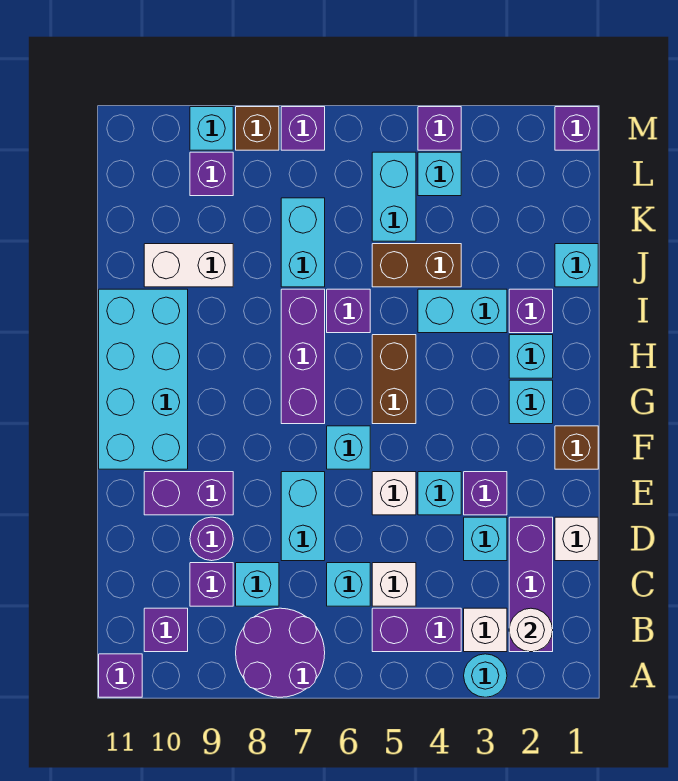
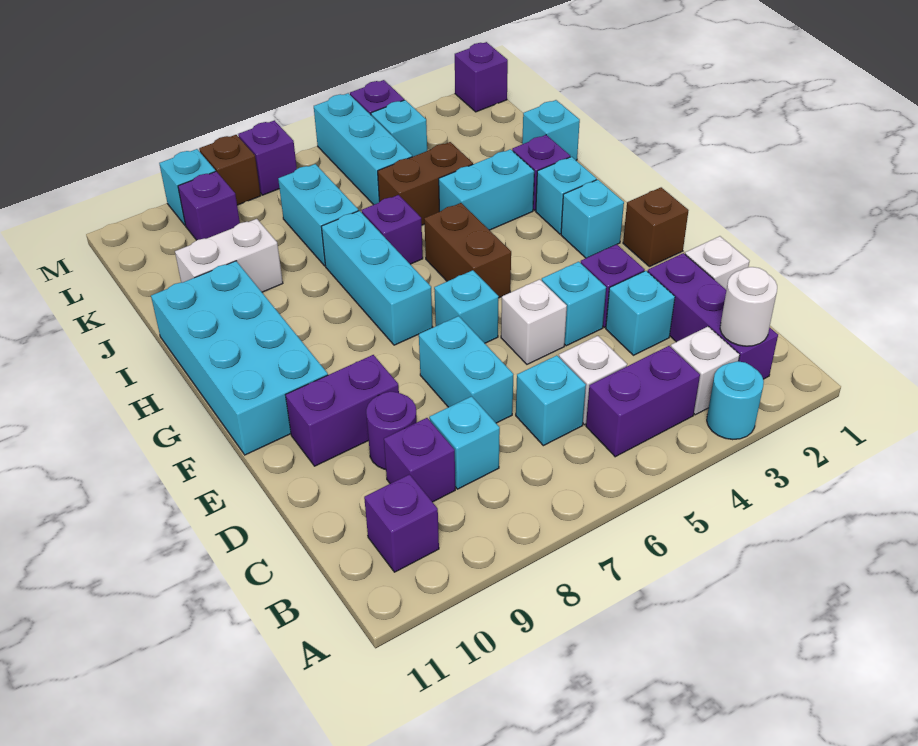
purple round brick A7:B8 level 1 -> none
purple brick A11 level 1 -> none
purple brick G7:I7 level 1 -> cyan brick G7:I7 level 1
cyan brick K5:L5 level 1 -> cyan brick K5:M5 level 1

